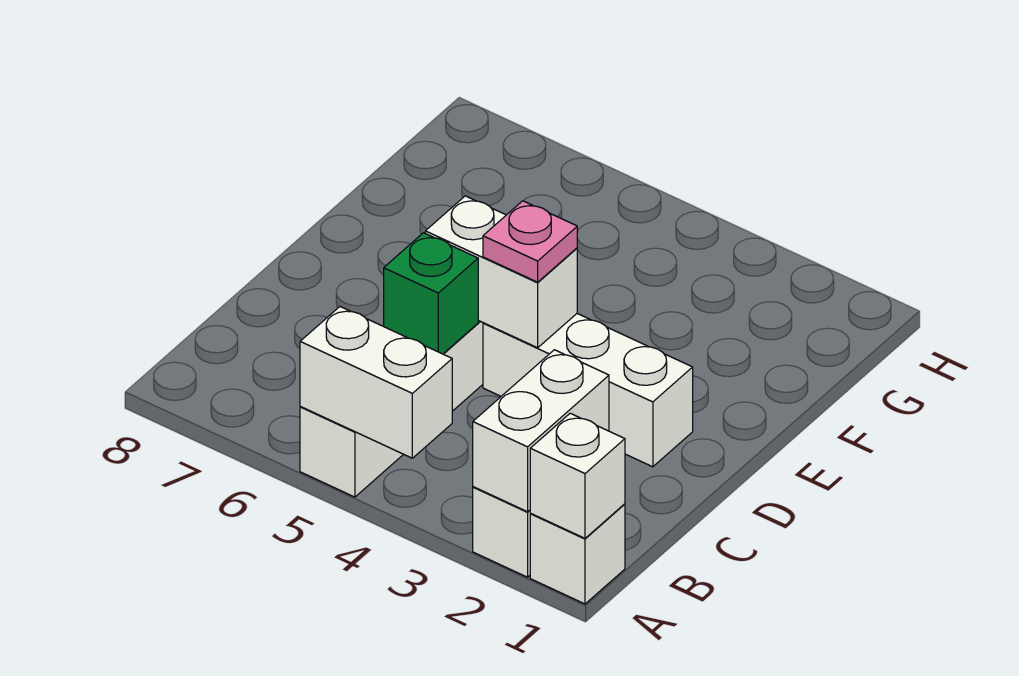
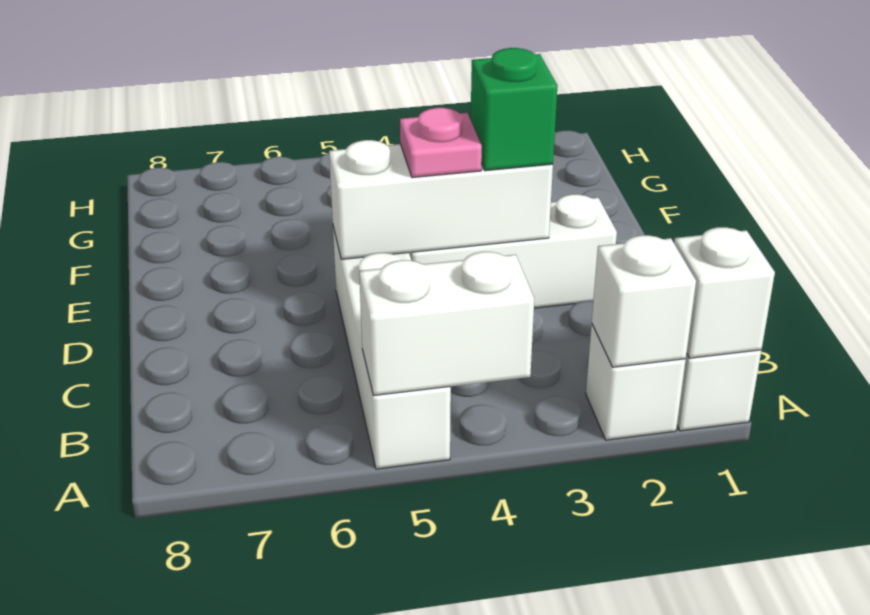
white brick A2:B2 level 2 -> white brick A2 level 2
green brick C5 level 2 -> green brick D3 level 3
white brick D4:D5 level 2 -> white brick D3:D5 level 2

